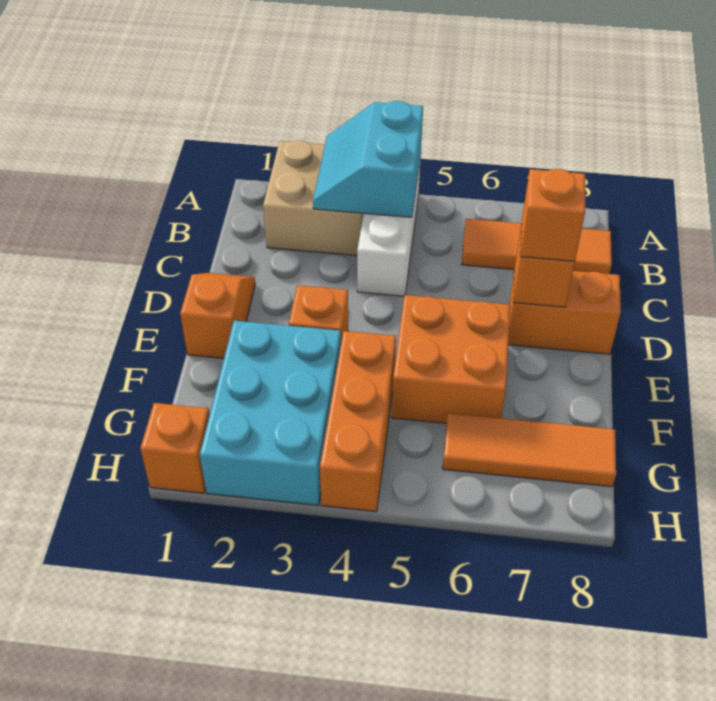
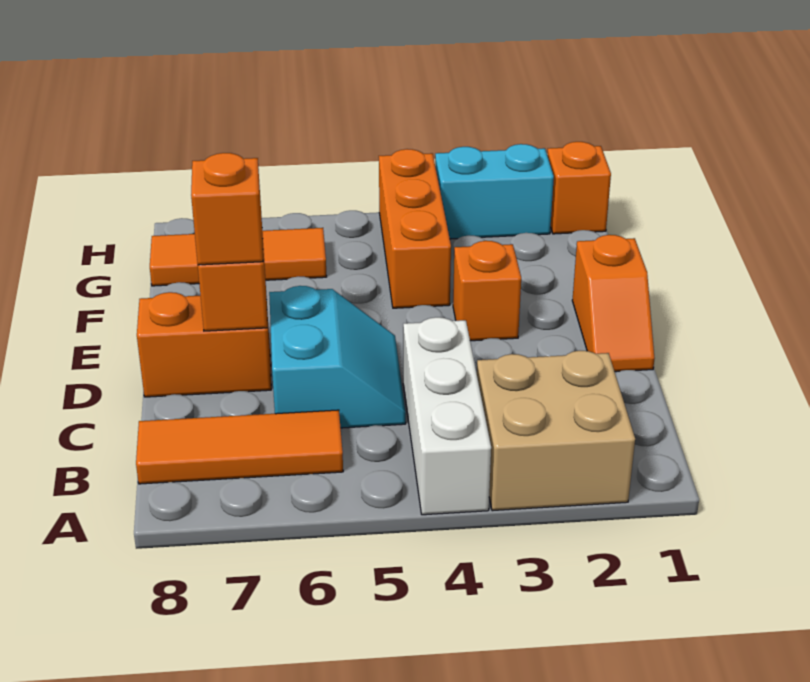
cyan slope A3:B4 level 2 top 4 -> cyan slope C5:D6 level 1 top 6
orange brick E5:F6 level 1 -> none
cyan brick F2:H3 level 1 -> cyan brick H2:H3 level 1

